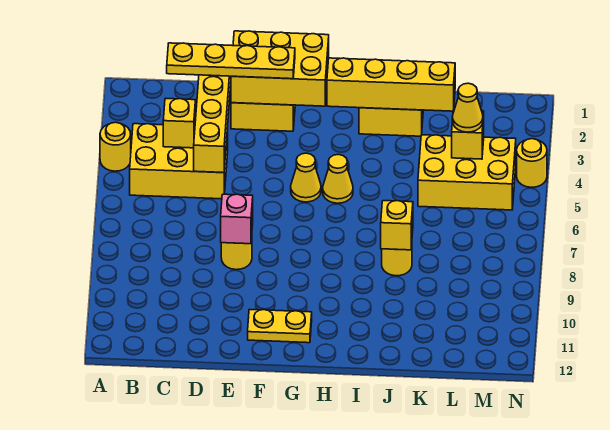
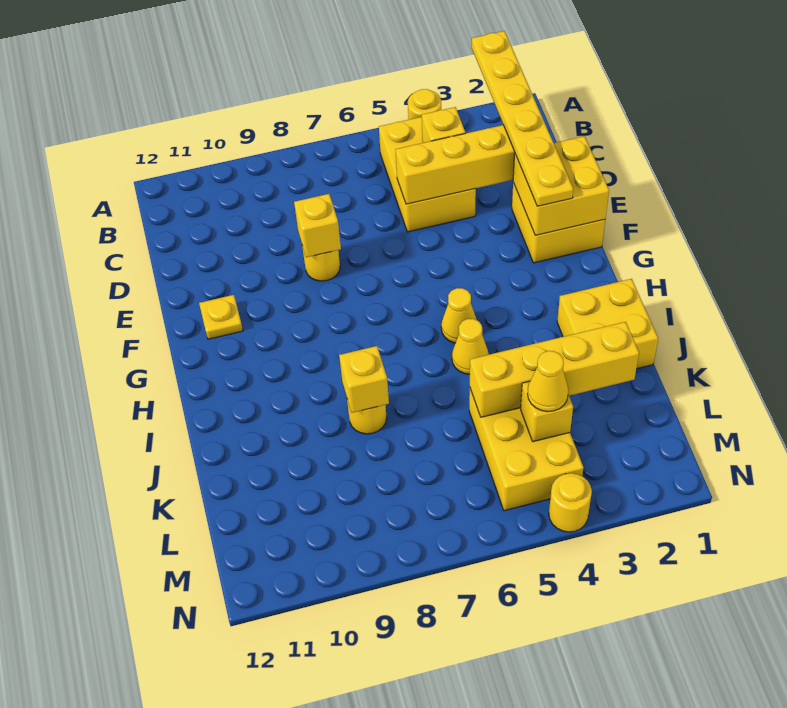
yellow plate C2:F2 level 3 -> yellow plate A2:F2 level 3
yellow brick E1:G2 level 2 -> yellow brick E1:F2 level 2
pink brick E8 level 2 -> yellow brick E8 level 2
yellow plate F11:G11 level 1 -> yellow plate F11 level 1
yellow cone G5 level 1 -> yellow cone I5 level 1
yellow brick H2:K2 level 2 -> yellow brick K2:K5 level 2

